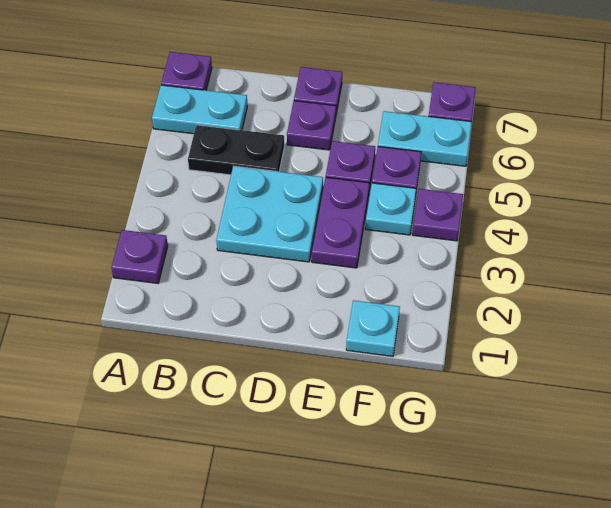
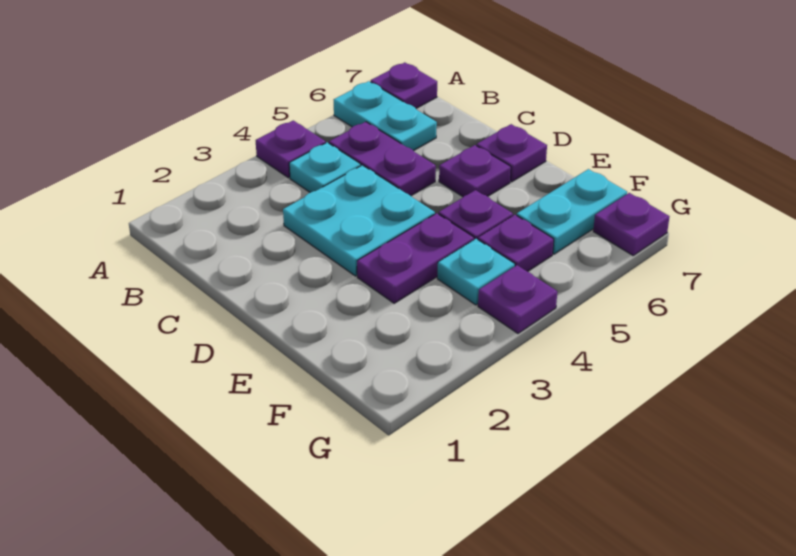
purple plate A2 level 1 -> purple plate A4 level 1
black plate B5:C5 level 1 -> purple plate B5:C5 level 1
cyan plate F1 level 1 -> cyan plate B4 level 1
cyan plate F6:G6 level 1 -> cyan plate F6:F7 level 1

